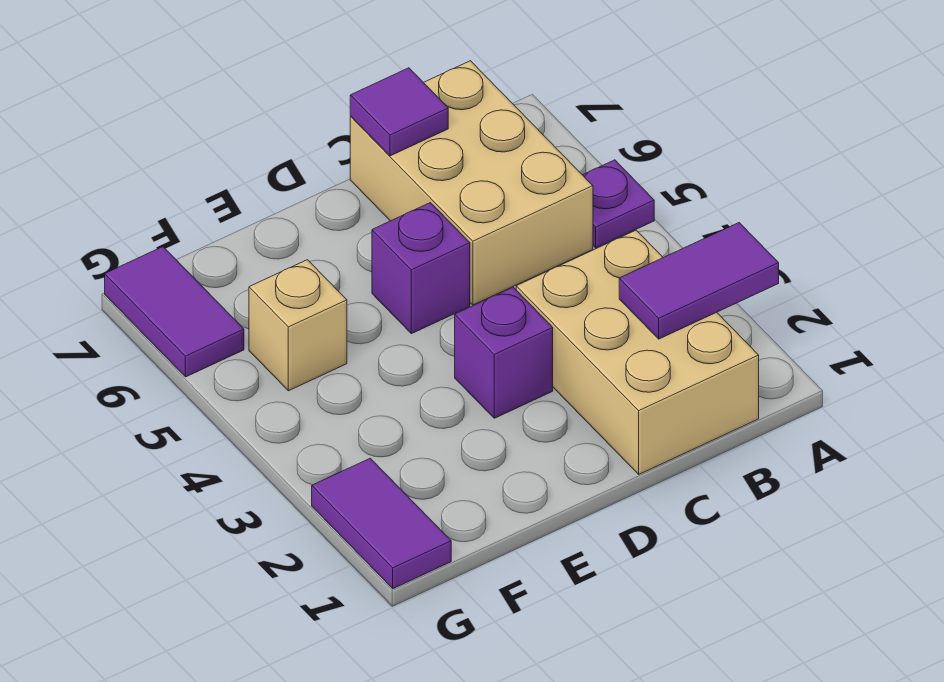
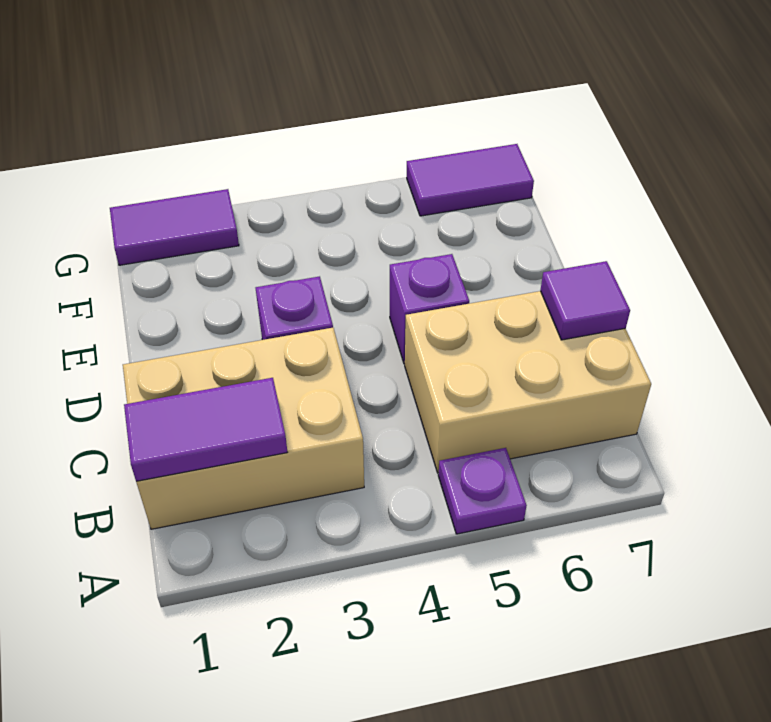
purple tile A2:B2 level 2 -> purple tile B1:B2 level 2
tan brick F5 level 1 -> none

